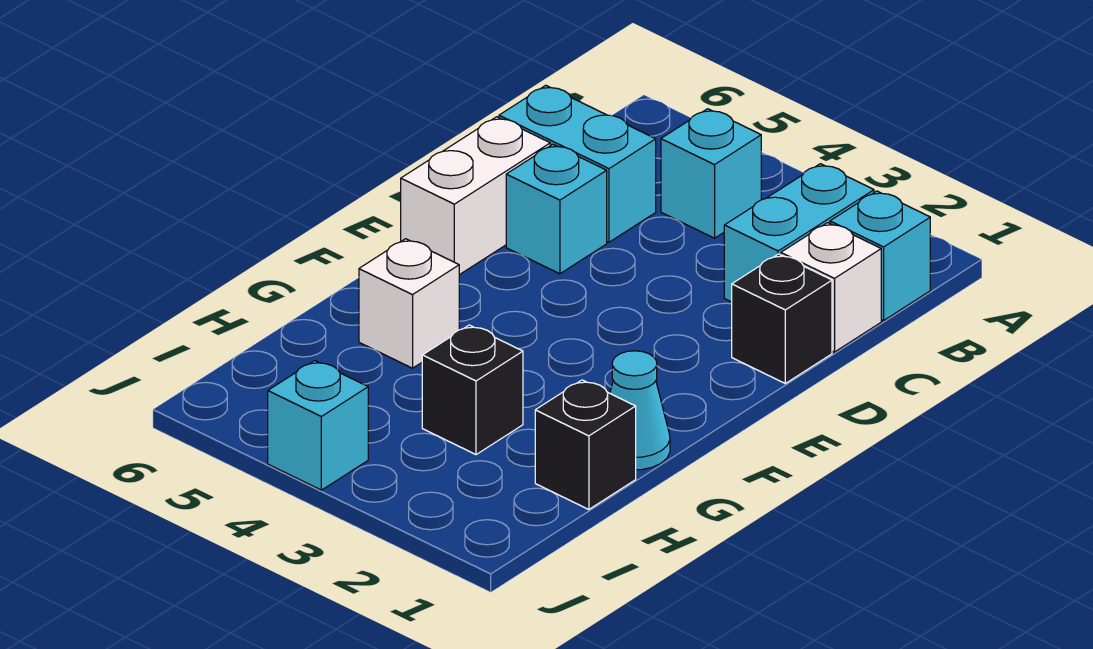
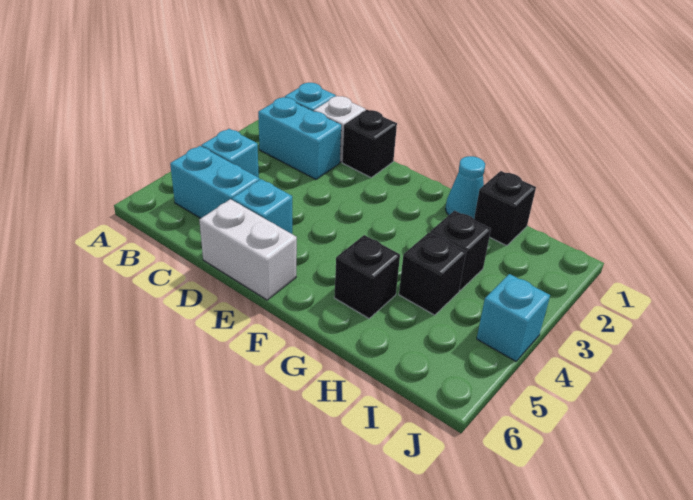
cyan brick C5:C6 level 1 -> cyan brick B5:C5 level 1
white brick G5 level 1 -> black brick G5 level 1
none -> black brick H4 level 1

